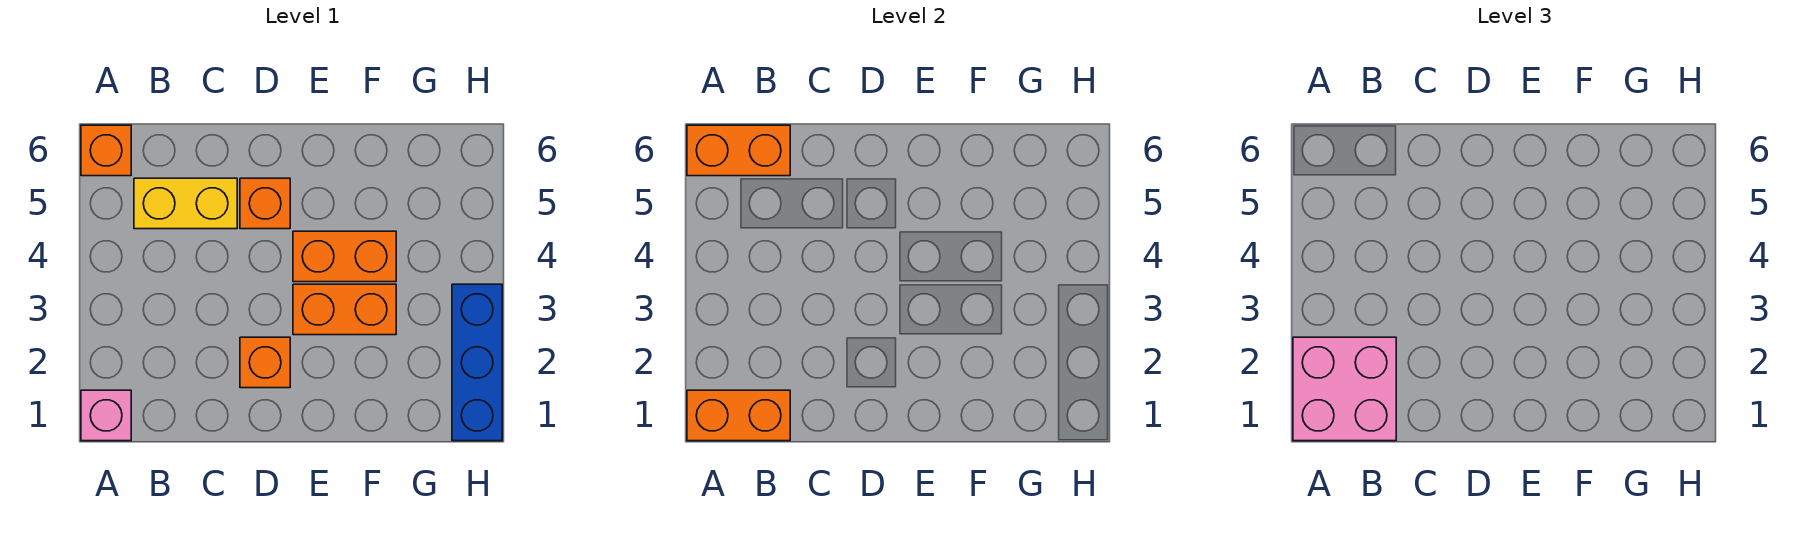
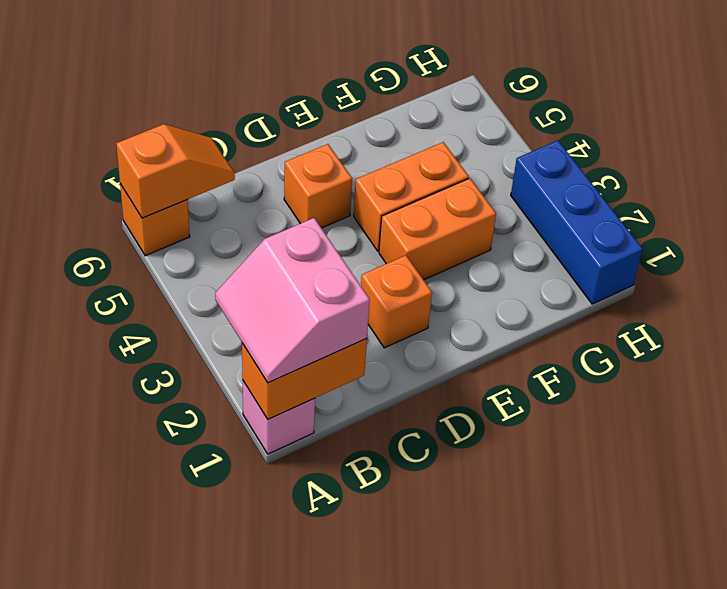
pink brick A1:B2 level 3 -> pink slope A1:B2 level 3 top B
orange brick A6:B6 level 2 -> orange slope A6:B6 level 2 top A
yellow brick B5:C5 level 1 -> none

